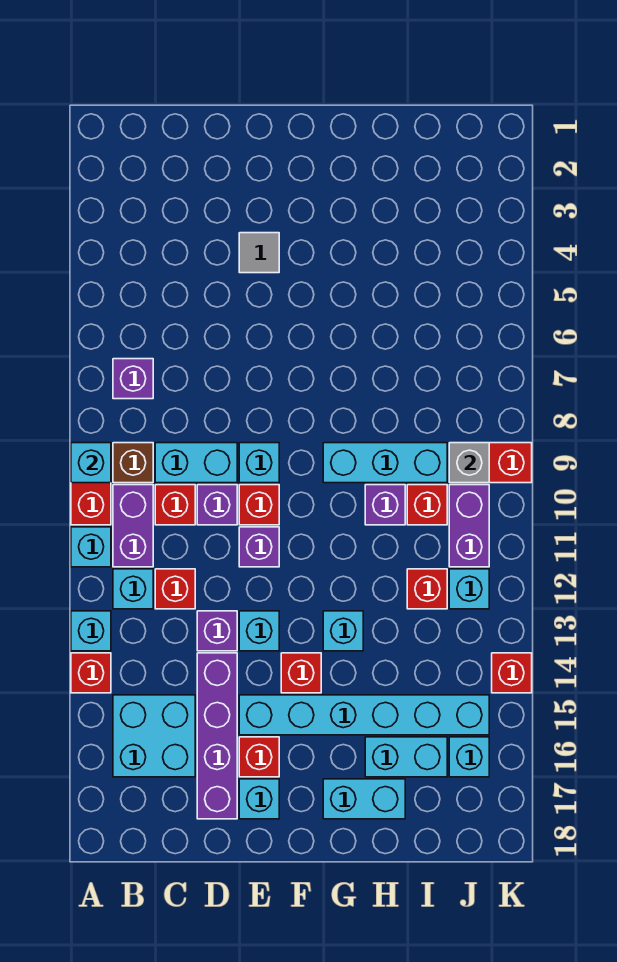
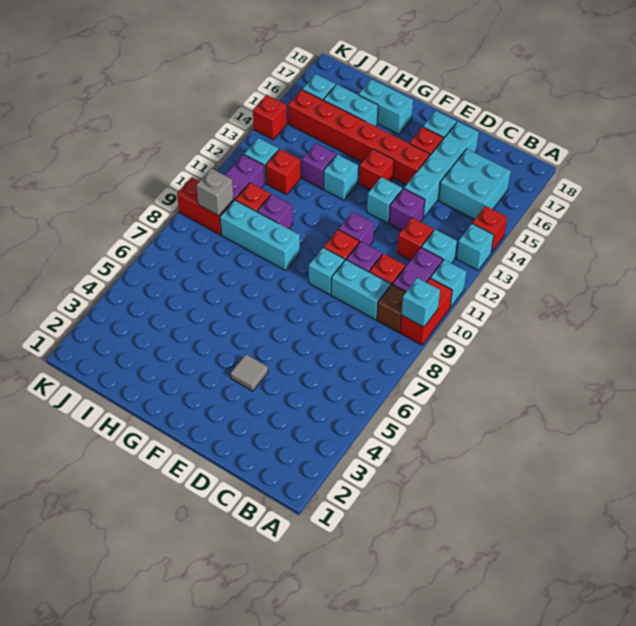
purple brick B7 level 1 -> purple brick H13 level 1
purple brick D14:D17 level 1 -> cyan brick D14:D17 level 1
cyan brick E15:J15 level 1 -> red brick E15:J15 level 1

